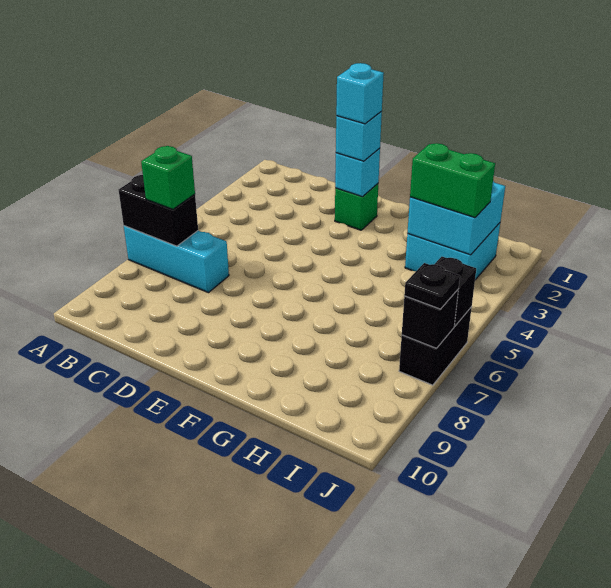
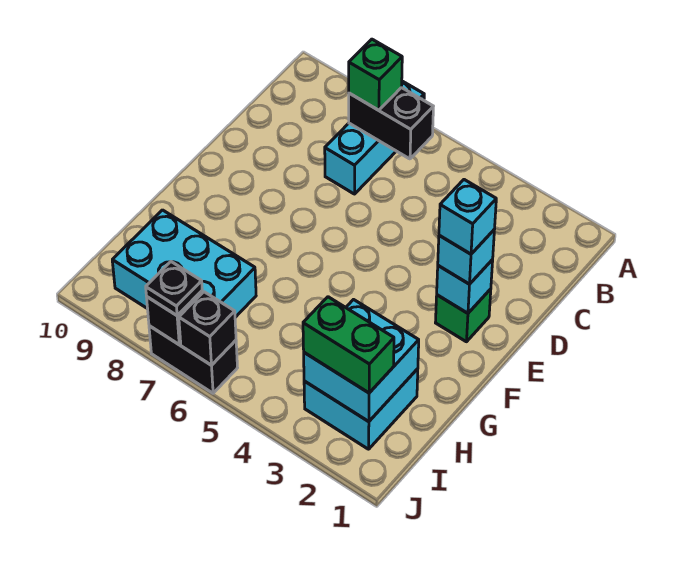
black brick A7:B7 level 2 -> black brick B6:B7 level 2
green brick H3:I3 level 3 -> green brick I2:I3 level 3
none -> cyan brick H7:I9 level 1

